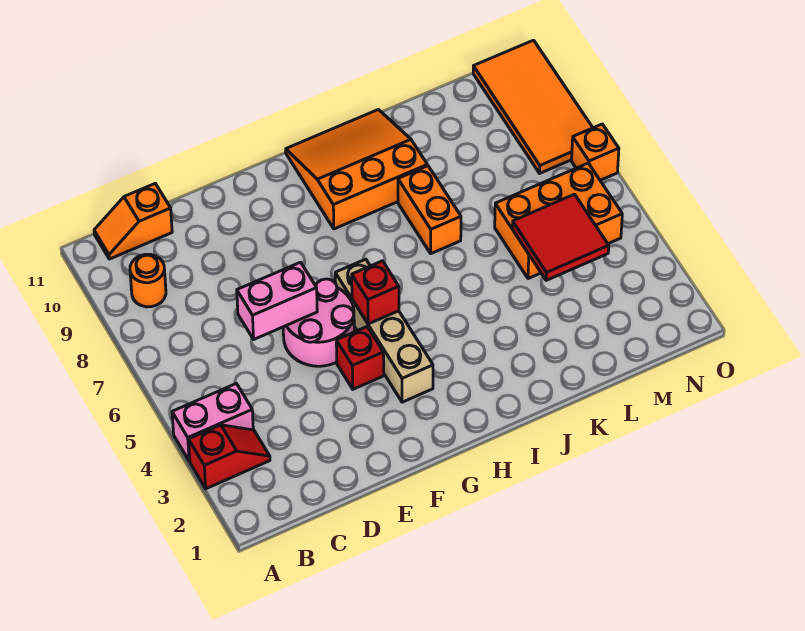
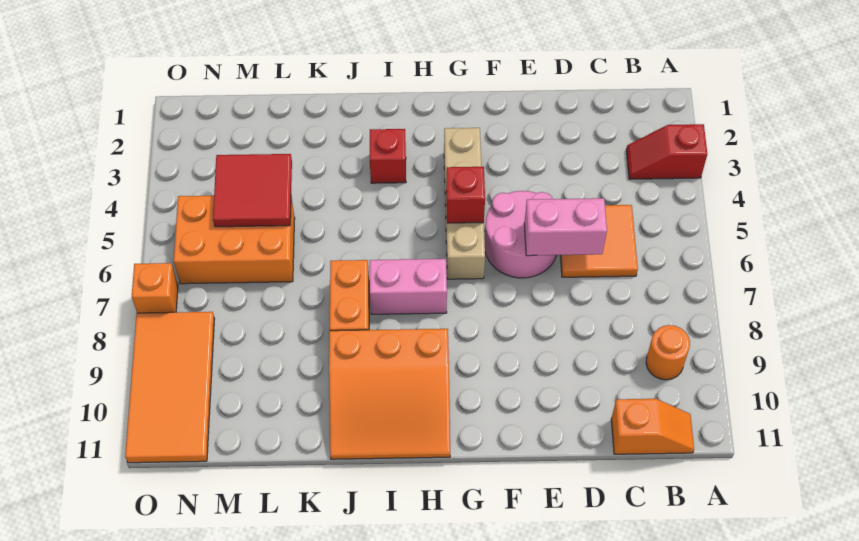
pink brick A4:B4 level 1 -> pink brick H7:I7 level 1
none -> orange tile C5:D6 level 1
red brick F4 level 1 -> red brick I3 level 1

